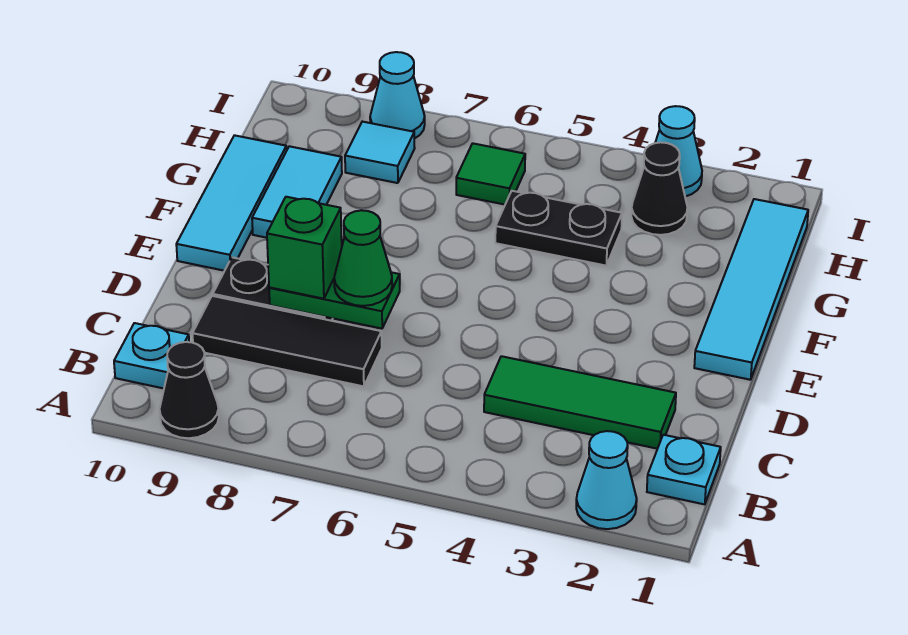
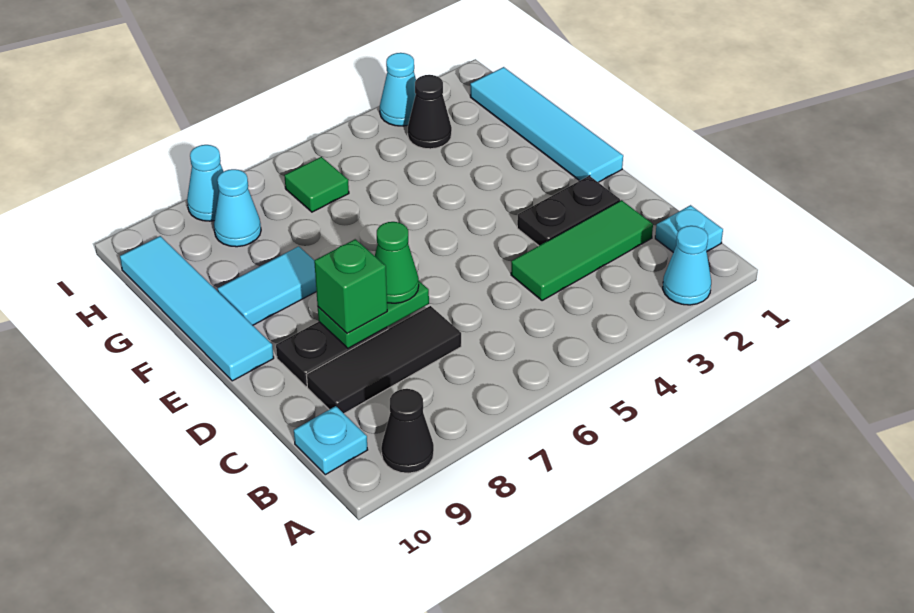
cyan tile E10:G10 level 1 -> cyan tile E10:H10 level 1
cyan tile F9:G9 level 1 -> cyan tile F8:F9 level 1
black plate G4:G5 level 1 -> black plate D2:D3 level 1
cyan tile H8 level 1 -> cyan cone H8 level 1

